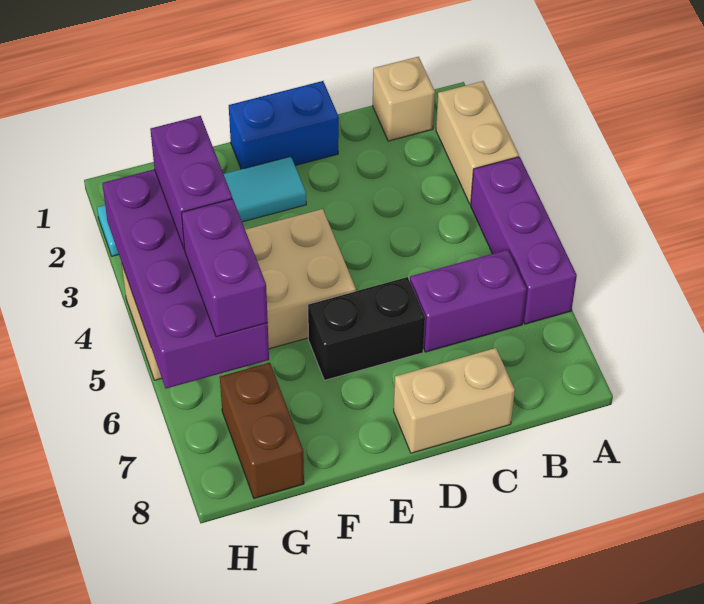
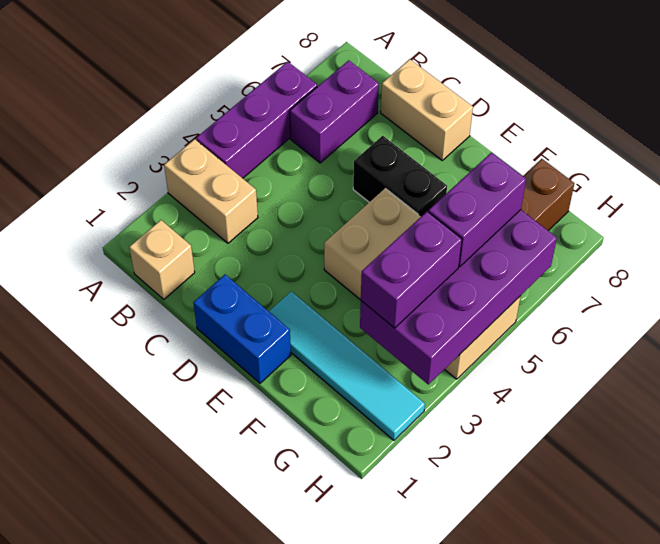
tan brick A2:A3 level 1 -> tan brick A3:B3 level 1
purple brick B6:C6 level 1 -> purple brick B6:B7 level 1

